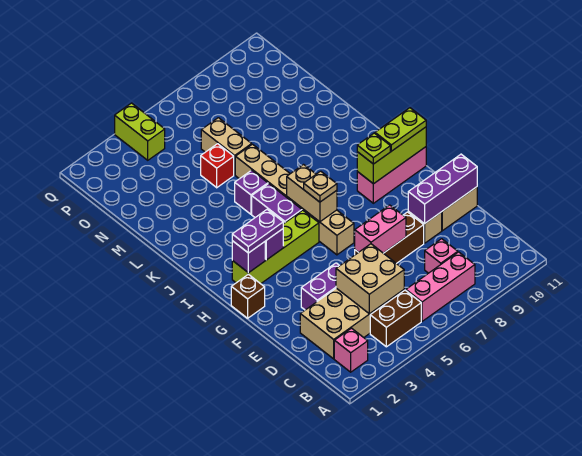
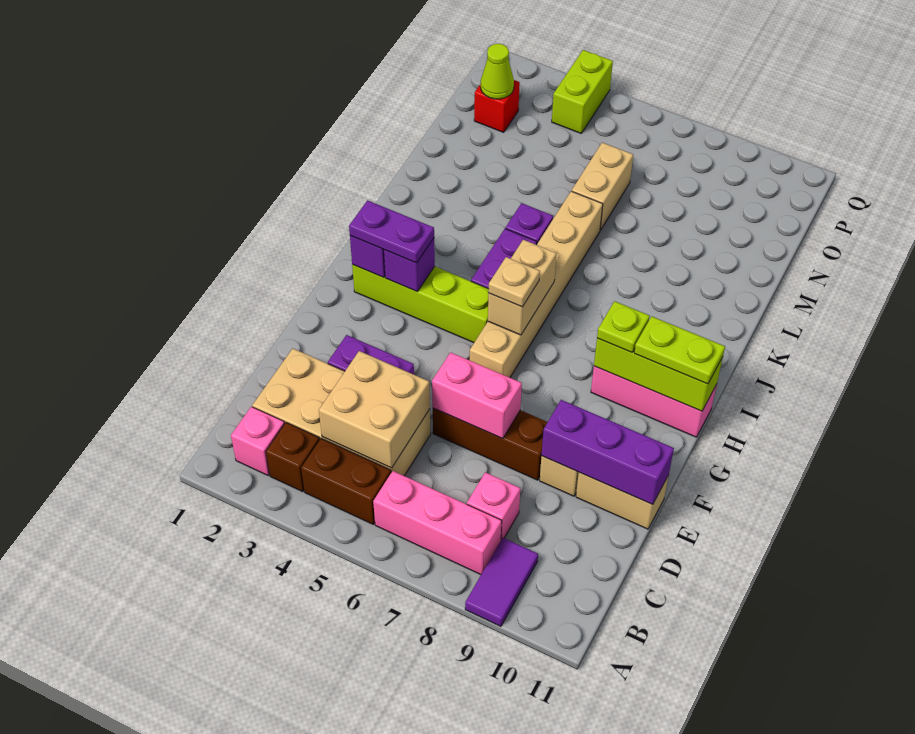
none -> purple tile A9:B9 level 1
brown brick G1 level 1 -> brown brick B3 level 1
red brick M5 level 1 -> red brick O2 level 1
none -> lime cone O2 level 2

